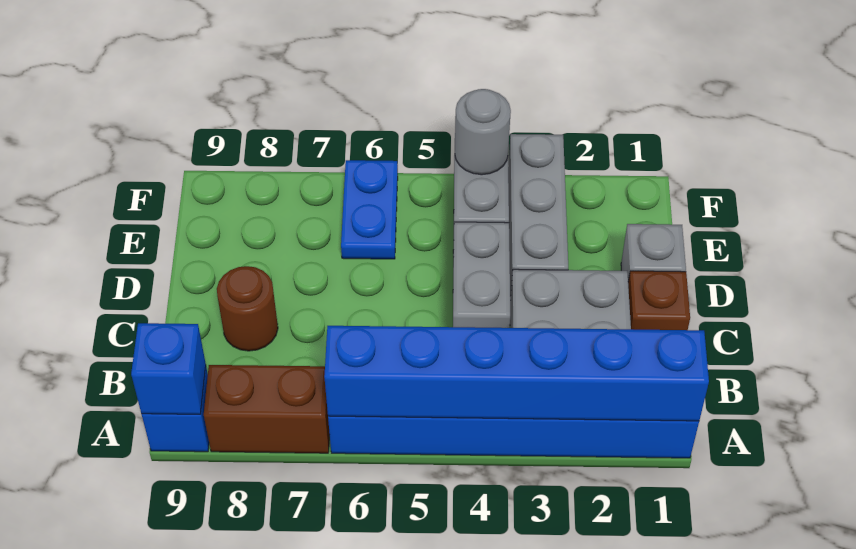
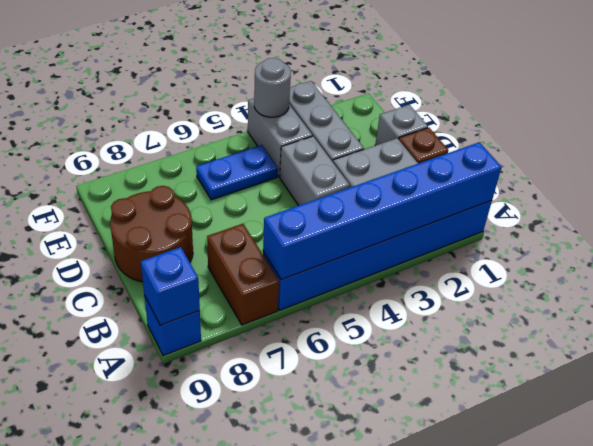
brown brick A7:A8 level 1 -> brown brick A7:B7 level 1
brown round brick C8 level 1 -> brown round brick C8:D9 level 1
blue plate E6:F6 level 1 -> blue plate E5:E6 level 1

